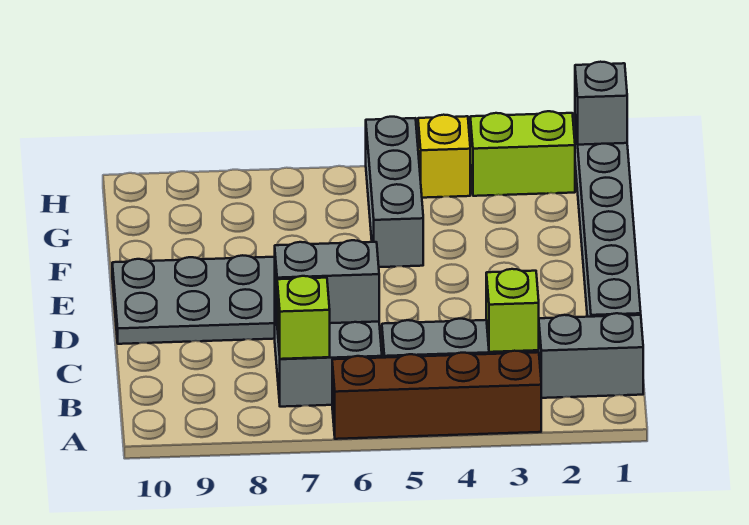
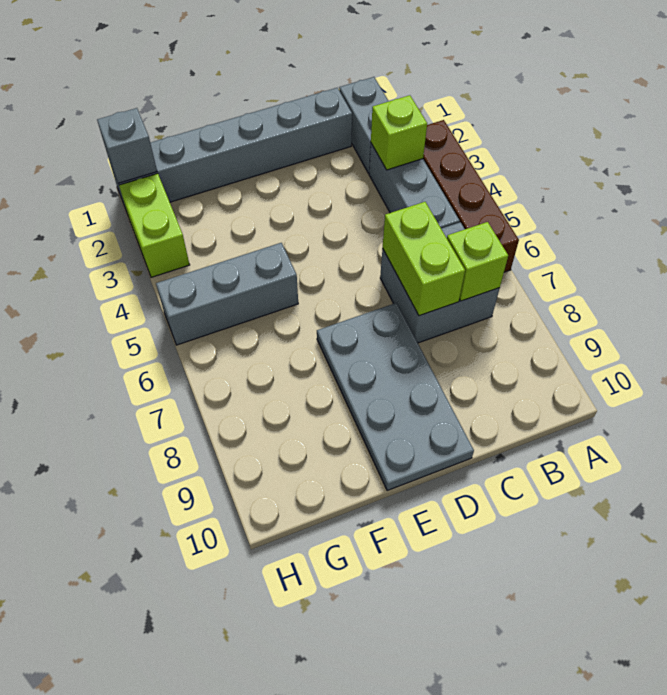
grey brick C6:C7 level 2 -> lime brick C6:C7 level 2
yellow brick H4 level 1 -> none

